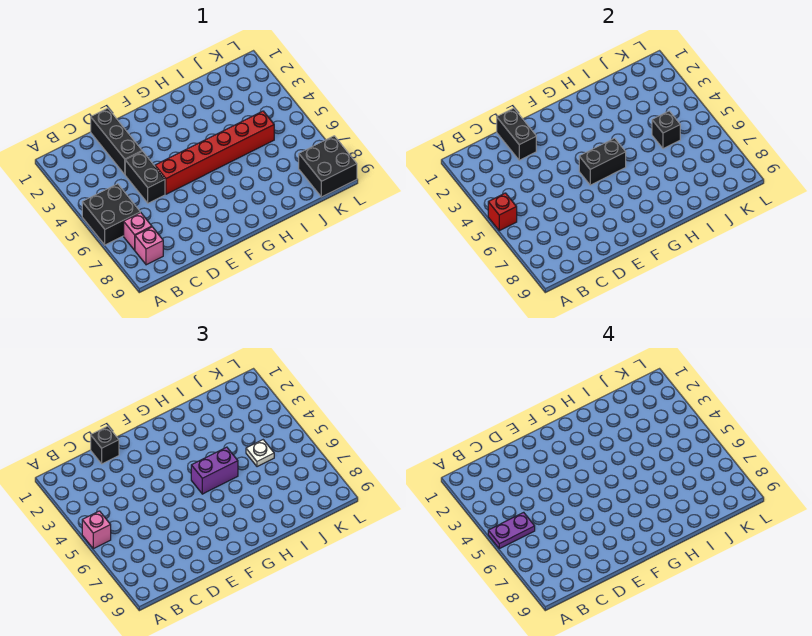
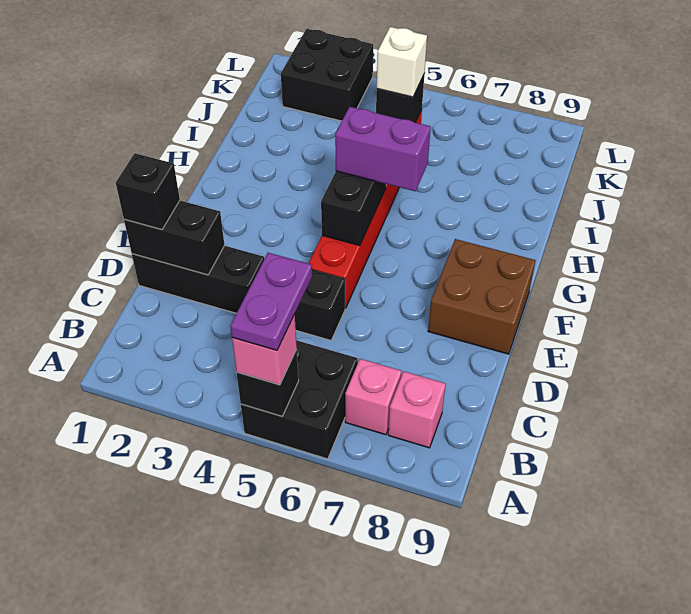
red brick A5 level 2 -> black brick A5 level 2
none -> brown brick E8:F9 level 1
purple brick G5:H5 level 3 -> purple brick G5:G6 level 3
white plate J5 level 3 -> white brick J5 level 3
black brick K8:L9 level 1 -> black brick K2:L3 level 1

